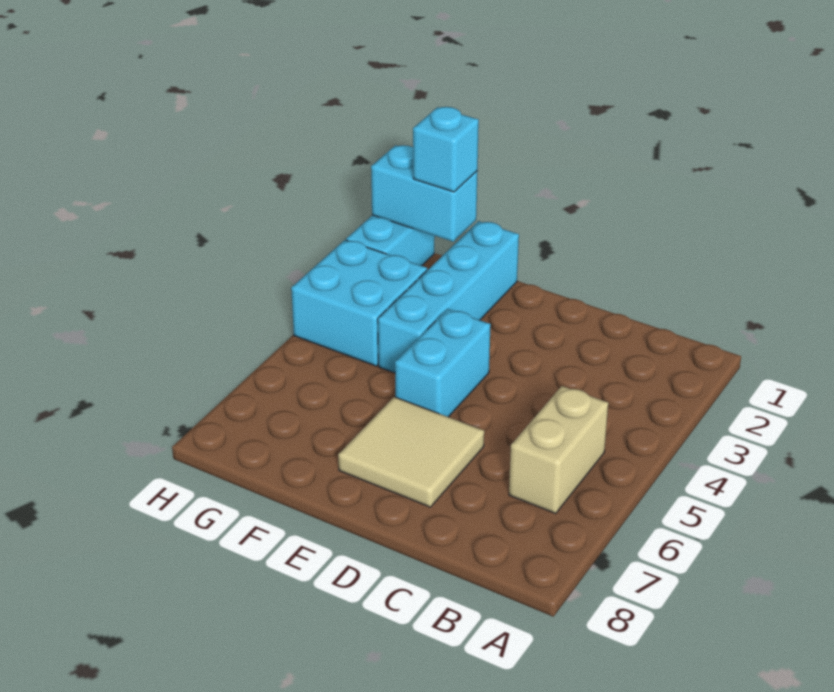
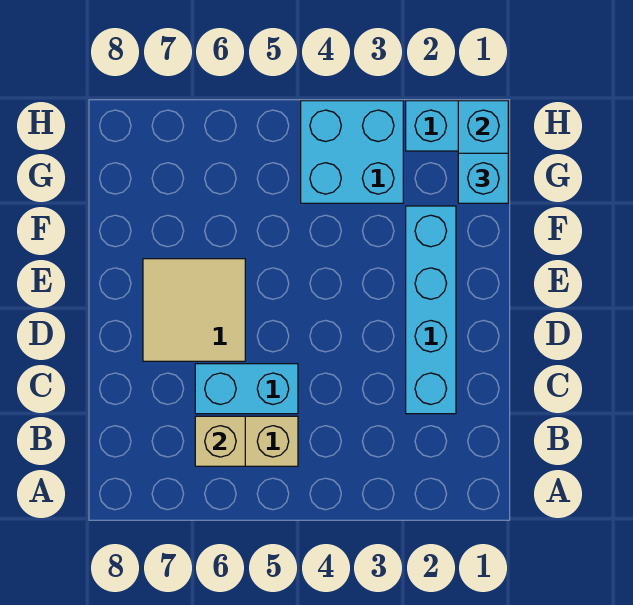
none -> tan brick B6 level 2
cyan brick E4:E5 level 1 -> cyan brick C5:C6 level 1
cyan brick F1:F4 level 1 -> cyan brick C2:F2 level 1

